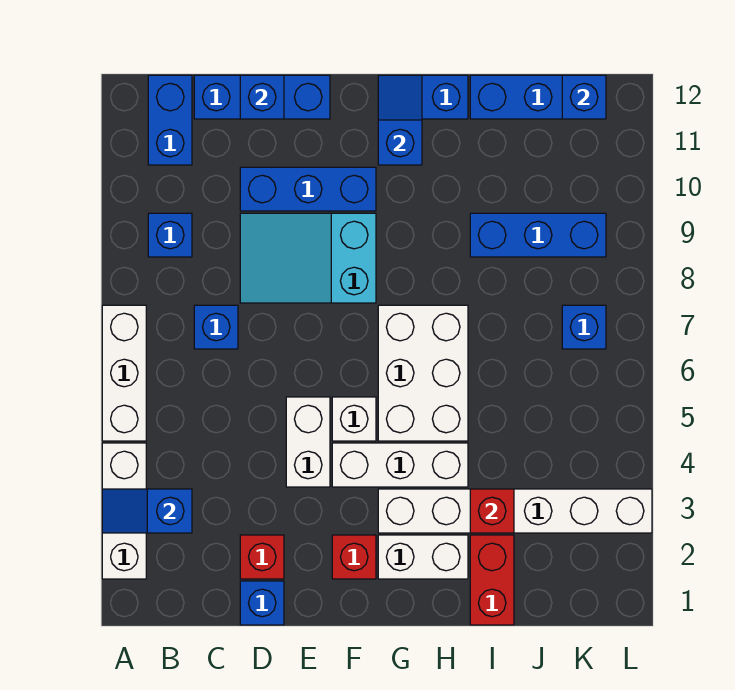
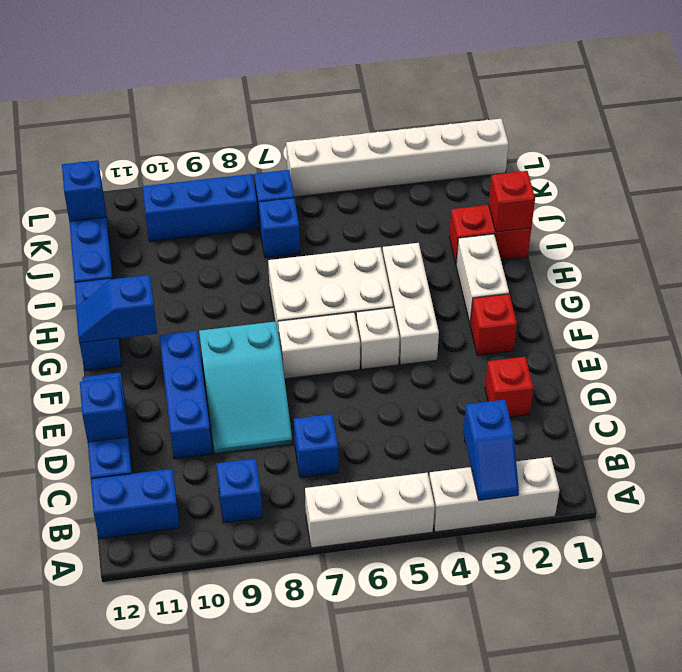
blue brick D1 level 1 -> blue brick J7 level 1
white brick E4:E5 level 1 -> white brick F6:F7 level 1
white brick G3:L3 level 1 -> white brick L1:L6 level 1
red brick I3 level 2 -> red brick I1 level 2
blue brick I9:K9 level 1 -> blue brick K8:K10 level 1

